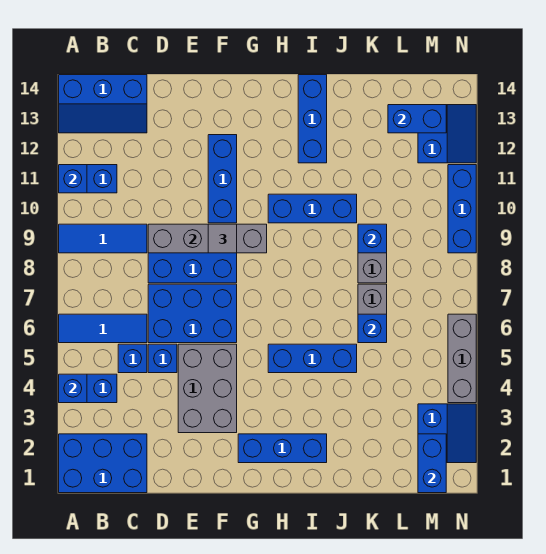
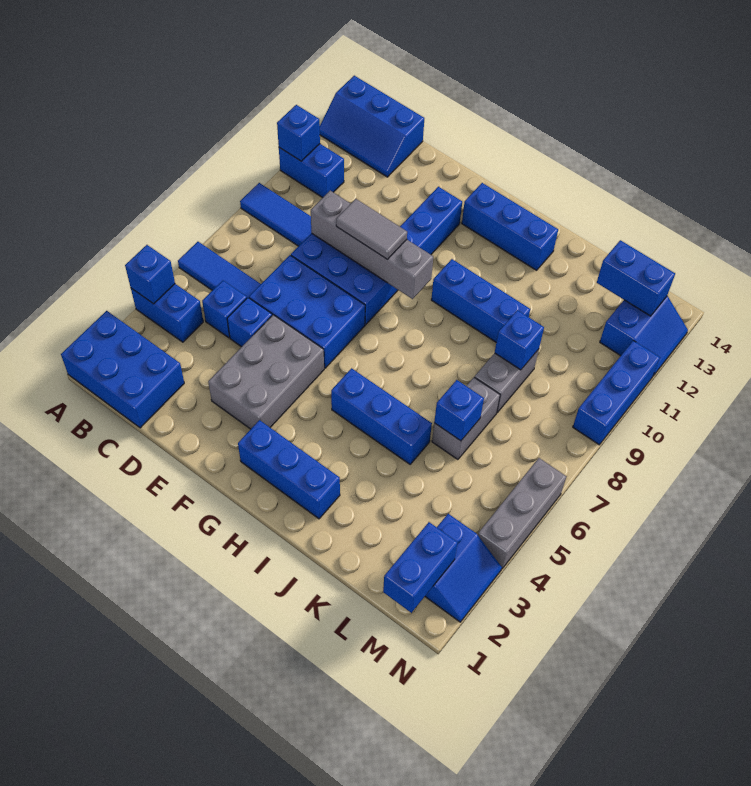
grey tile F9 level 3 -> grey tile E9:F9 level 3
blue brick I12:I14 level 1 -> blue brick G13:I13 level 1

